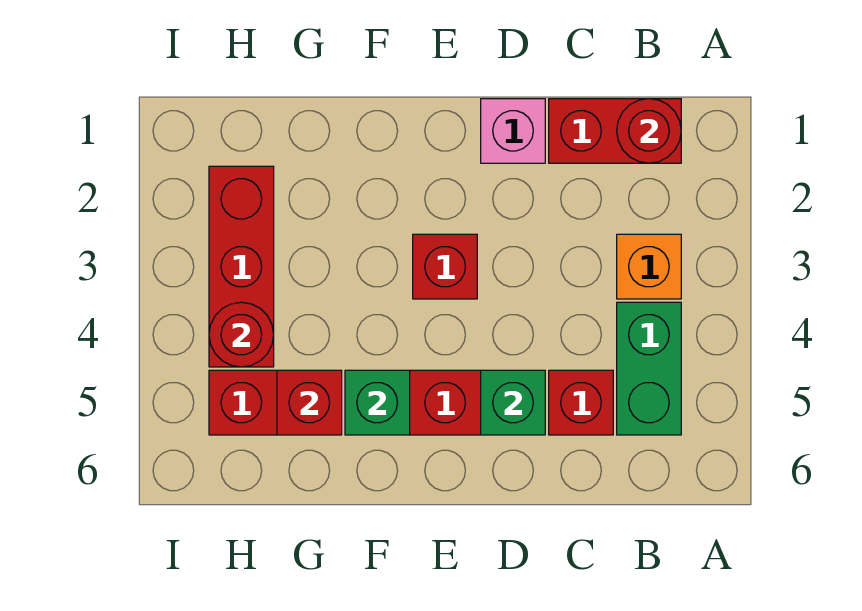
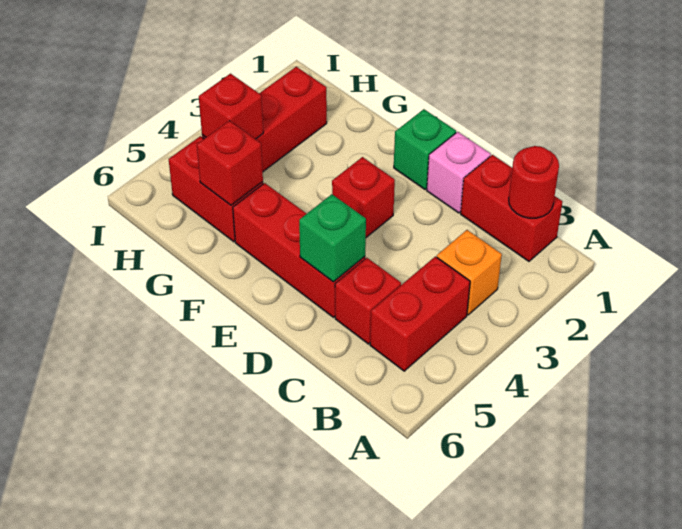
green brick B4:B5 level 1 -> red brick B4:B5 level 1
green brick F5 level 2 -> green brick E1 level 1
red round brick H4 level 2 -> red brick H4 level 2

